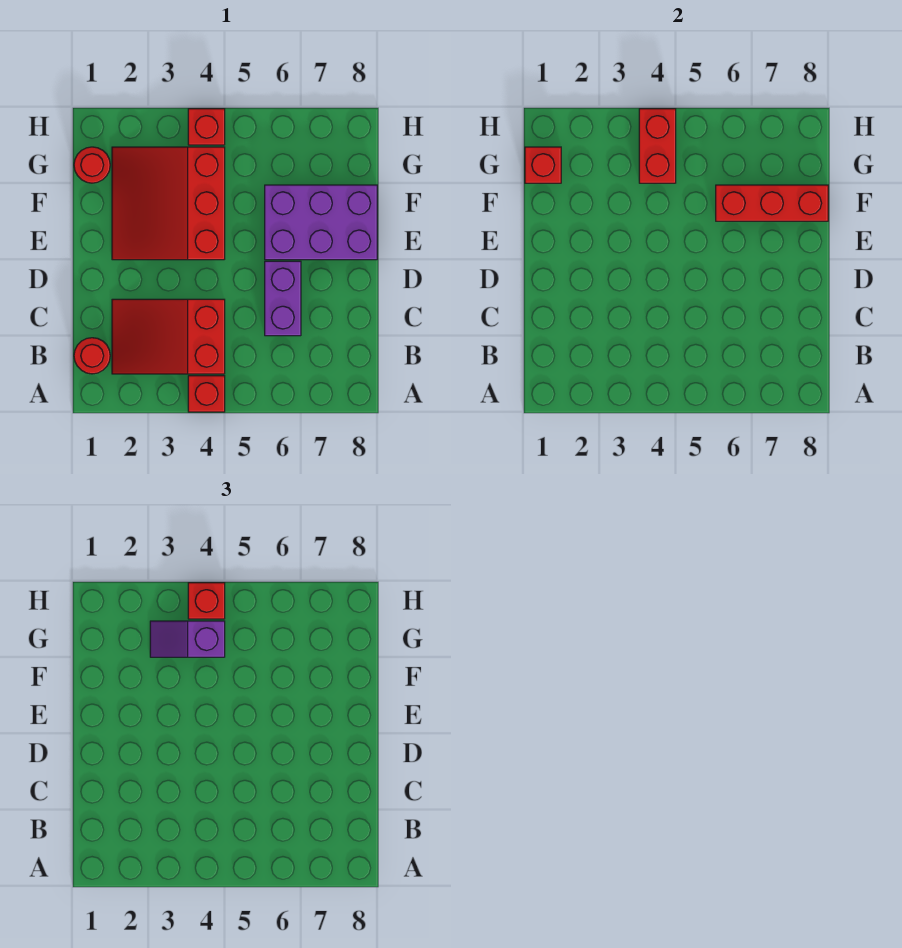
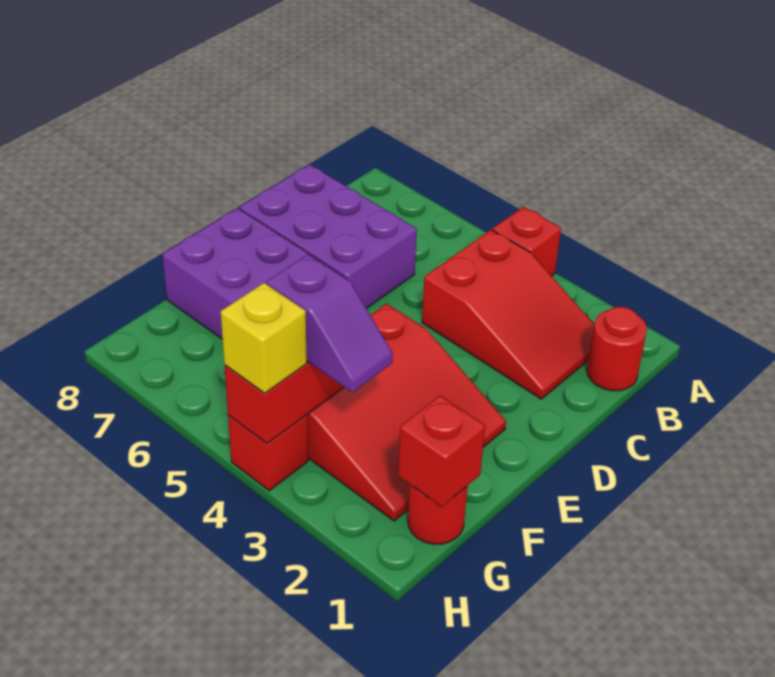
purple brick C6:D6 level 1 -> purple brick C6:D8 level 1
red brick F6:F8 level 2 -> none
red brick H4 level 3 -> yellow brick H4 level 3

